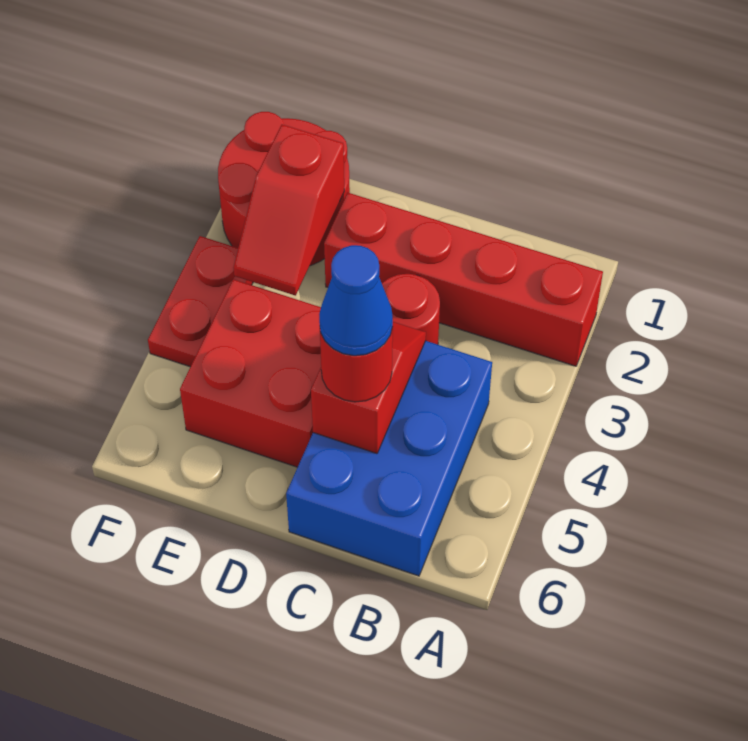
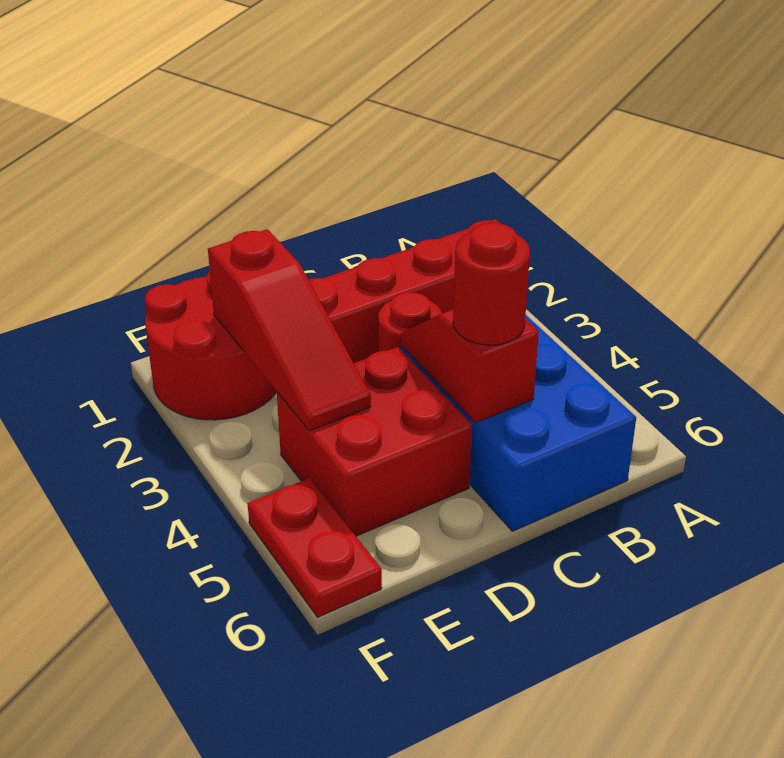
blue cone C5 level 4 -> none
red slope E2:E3 level 2 top 2 -> red slope E2:E4 level 2 top 2
red plate F3:F4 level 1 -> red plate F5:F6 level 1

